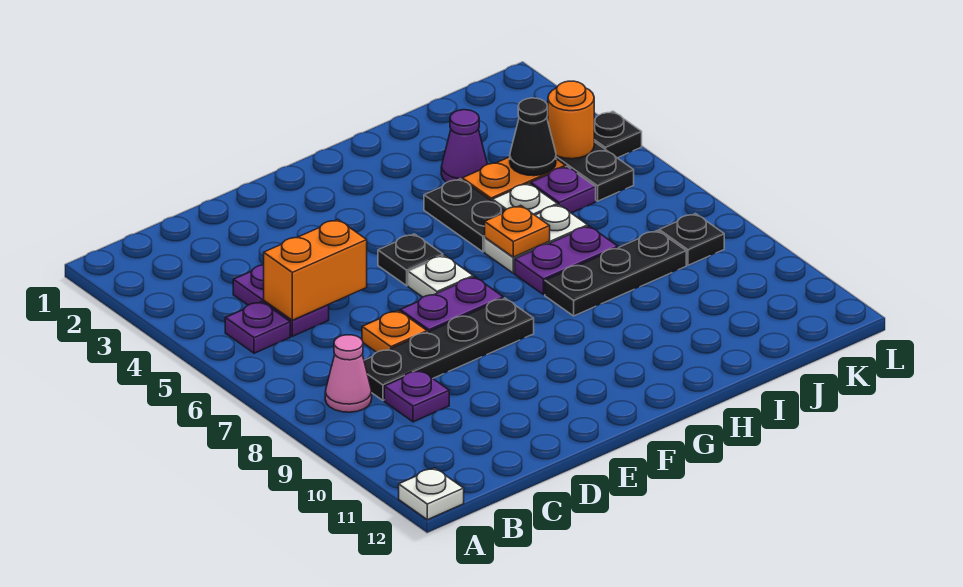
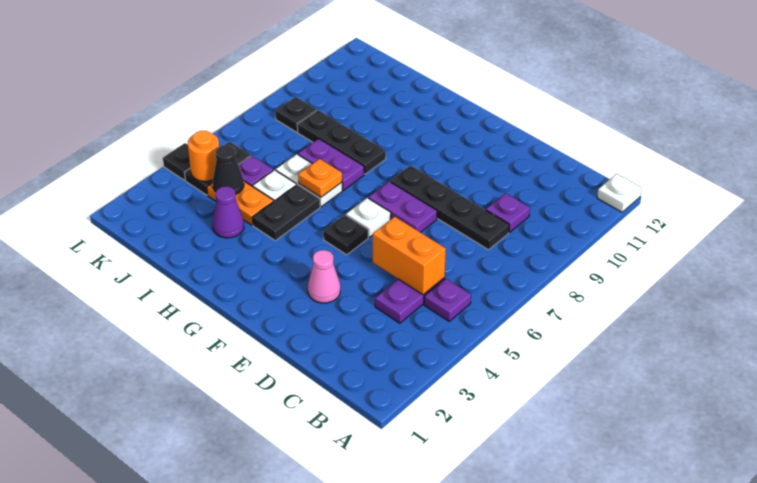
pink cone B8 level 1 -> pink cone E3 level 1
orange plate D7 level 1 -> none

